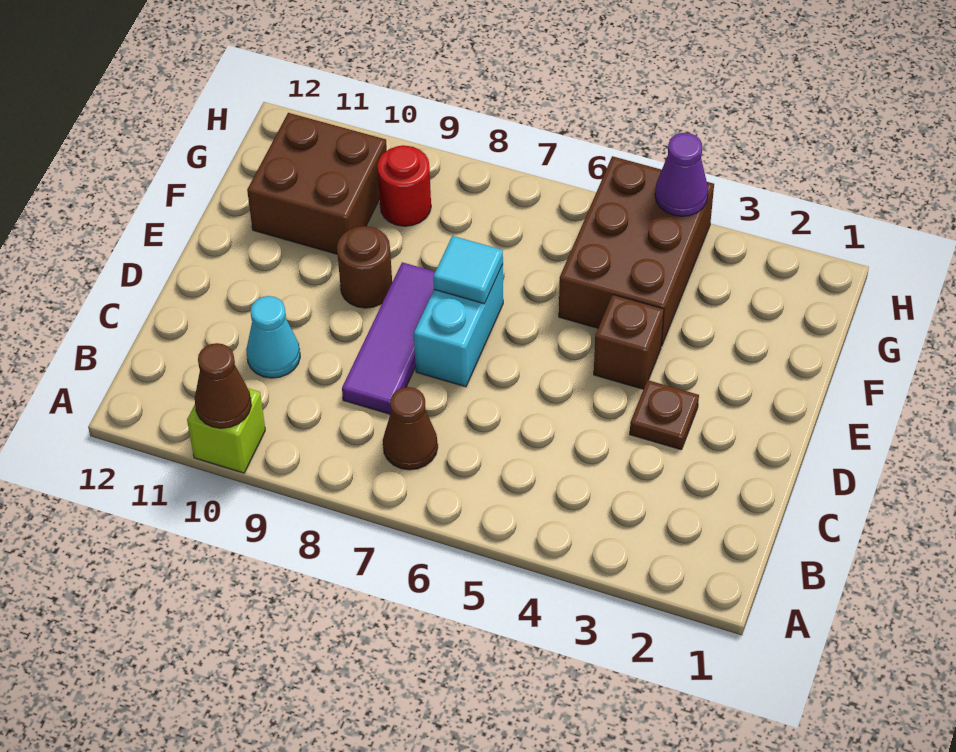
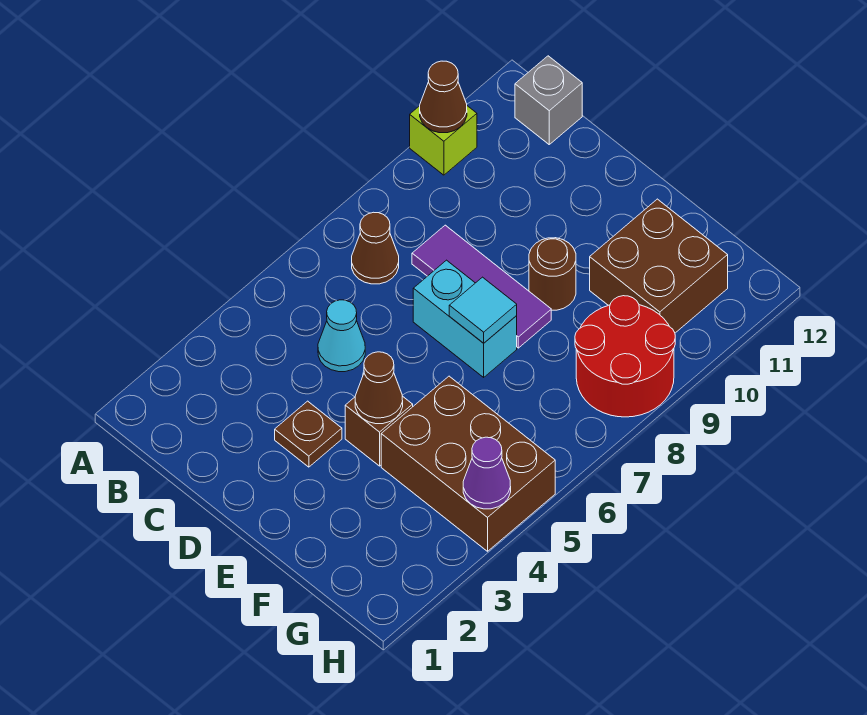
none -> grey brick B12 level 1
cyan cone C10 level 1 -> cyan cone C5 level 1
none -> brown cone E4 level 2
red round brick G9 level 1 -> red round brick G8:H9 level 1

